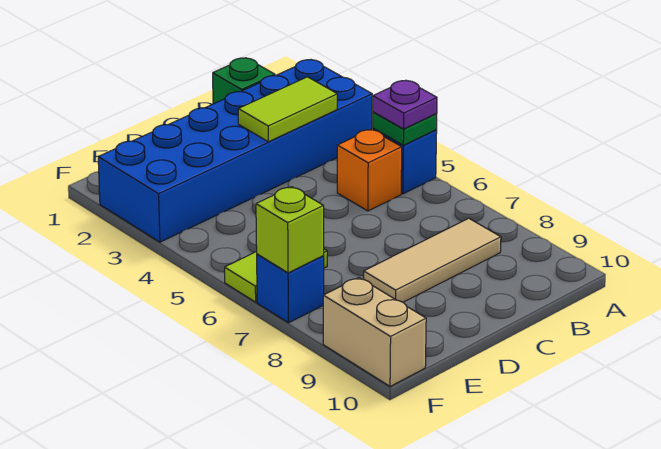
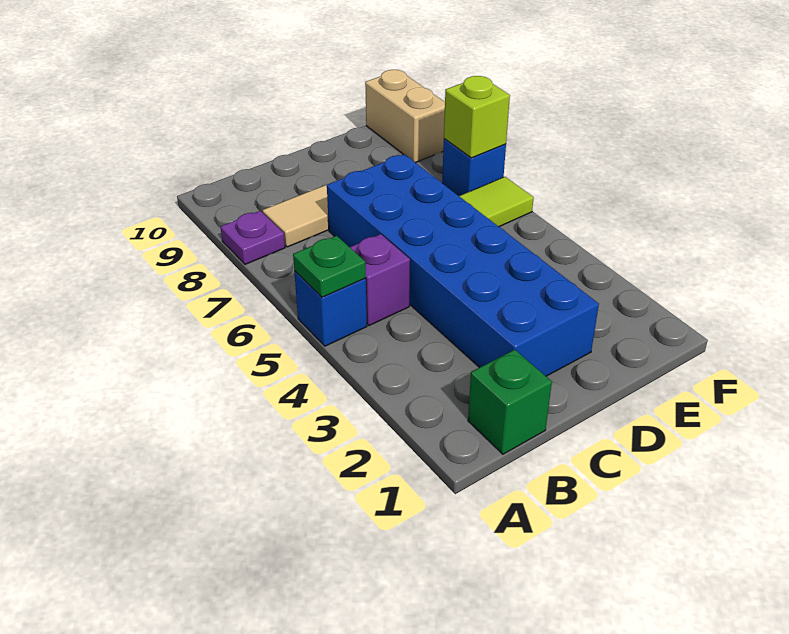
blue brick A2:F3 level 1 -> blue brick C2:D7 level 1
purple plate A5 level 3 -> purple plate A8 level 1
lime tile B3:C3 level 2 -> none
orange brick B5 level 1 -> purple brick B5 level 1

